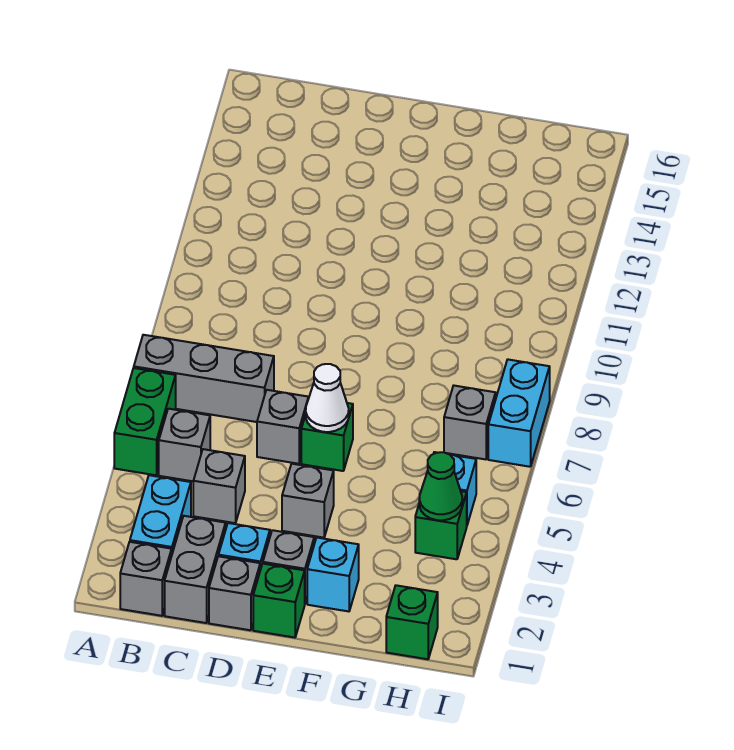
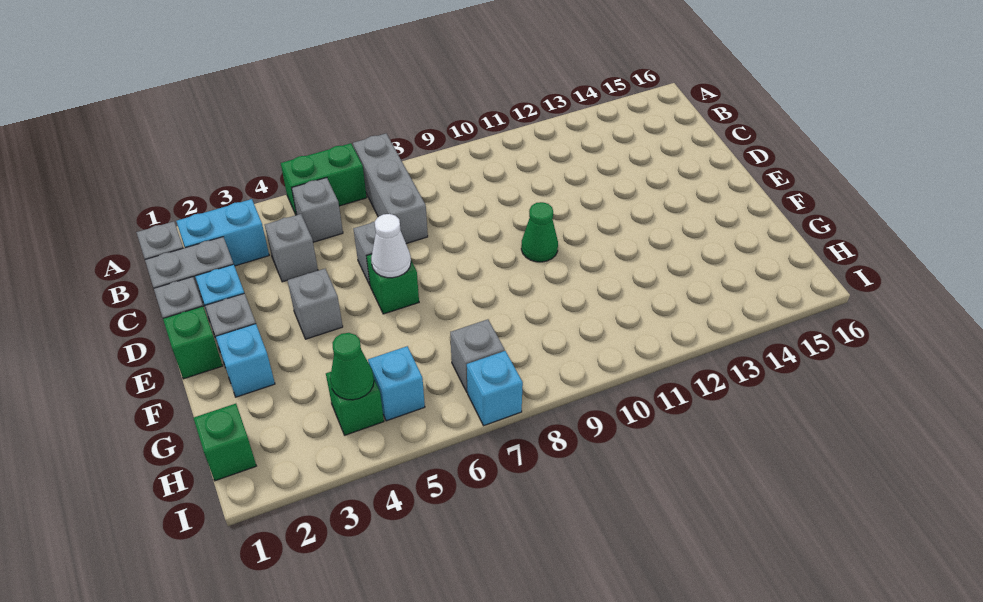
none -> green cone E10 level 1
cyan brick I7:I8 level 1 -> cyan brick I7 level 1

